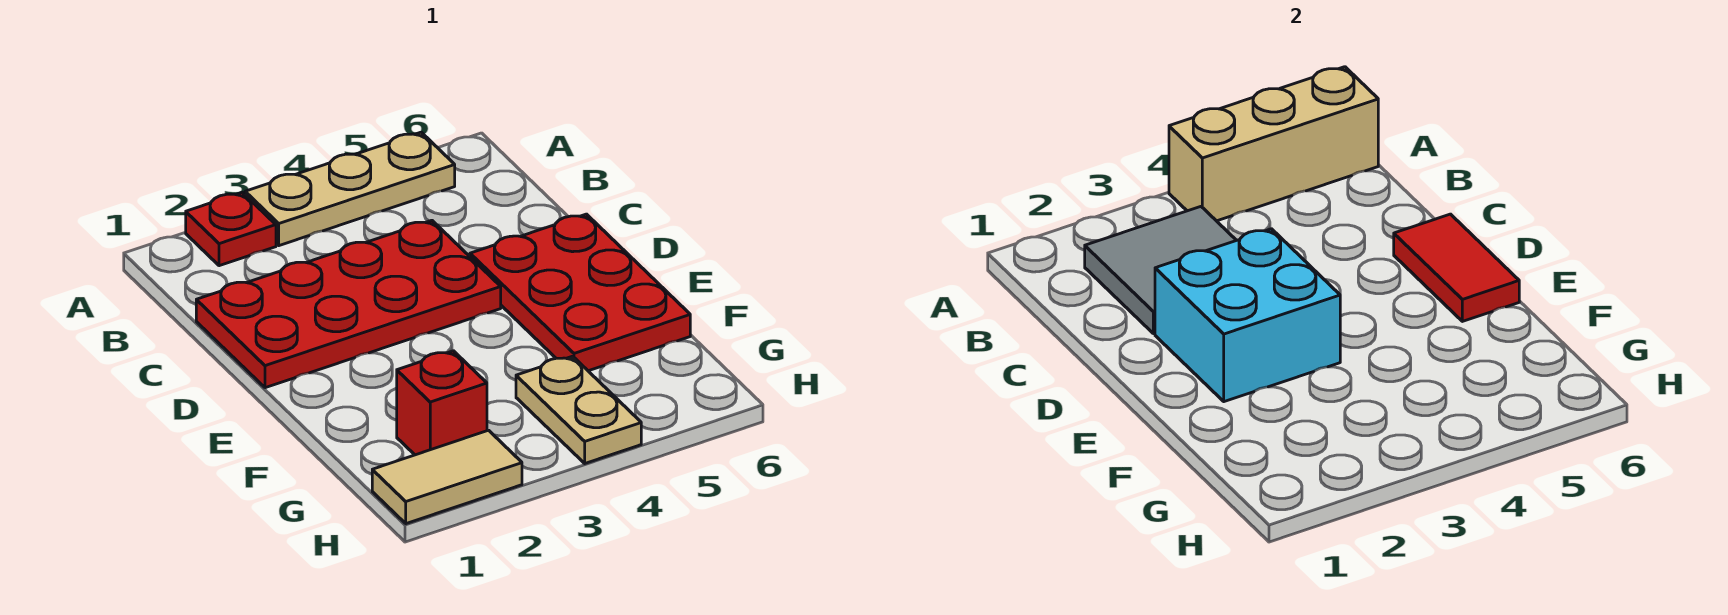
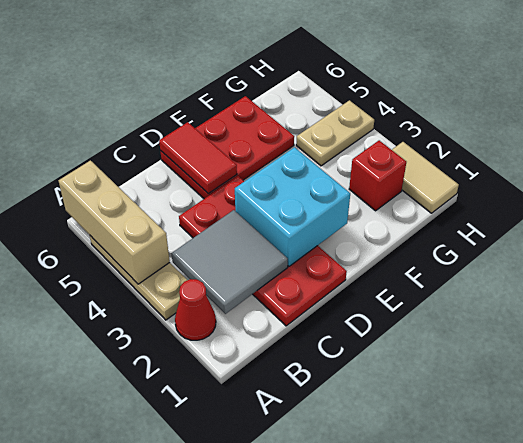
red plate A2 level 1 -> red cone A2 level 1
red tile D6:E6 level 2 -> red tile D5:D6 level 2

